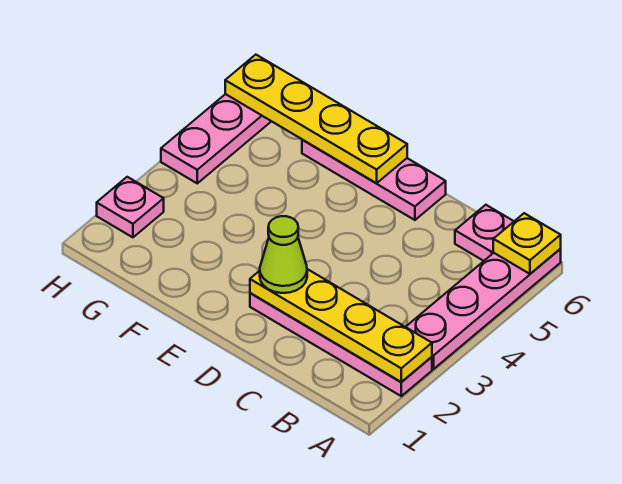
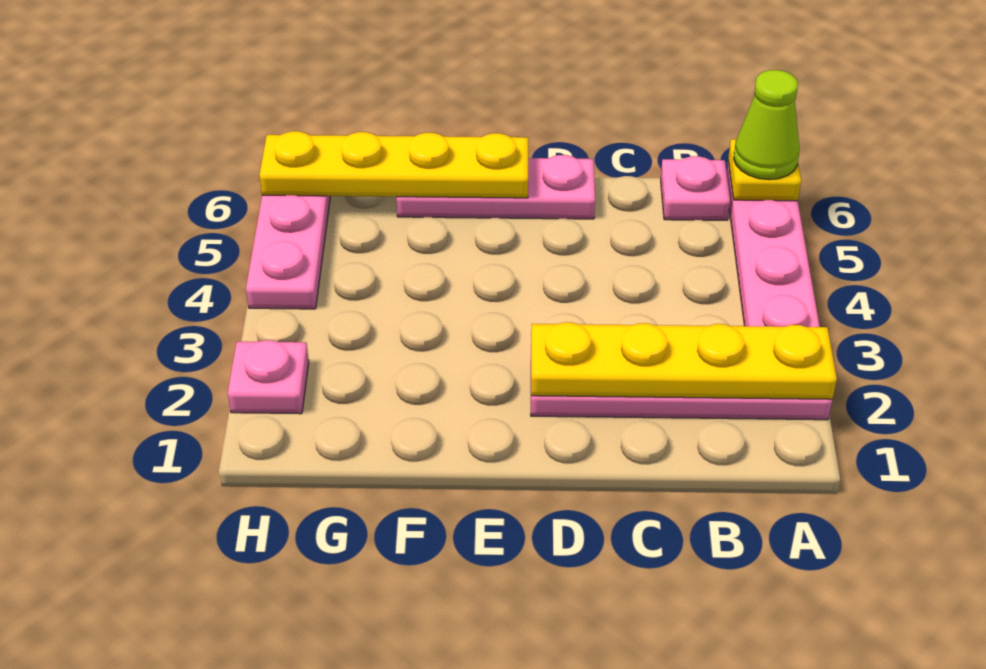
lime cone D2 level 3 -> lime cone A6 level 3

